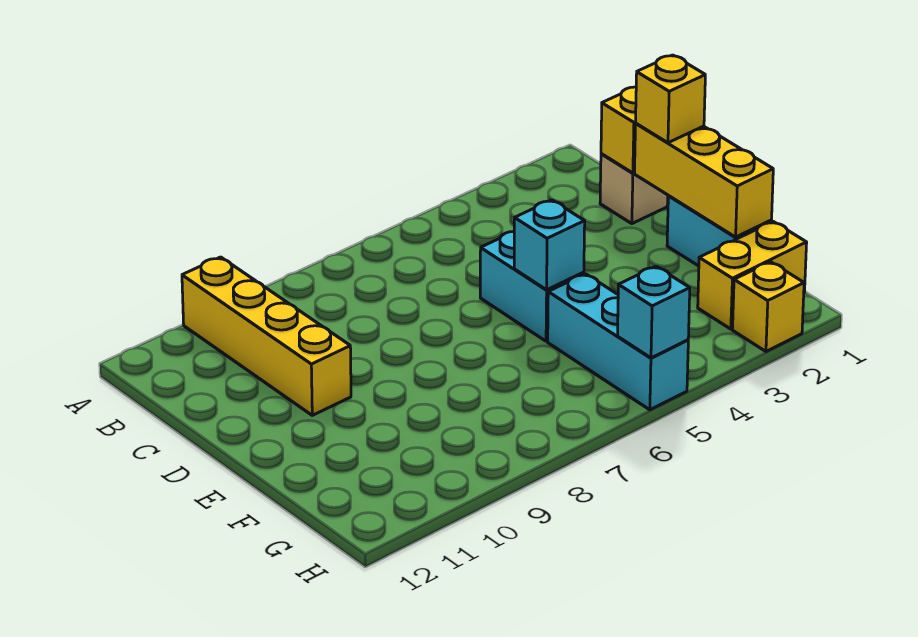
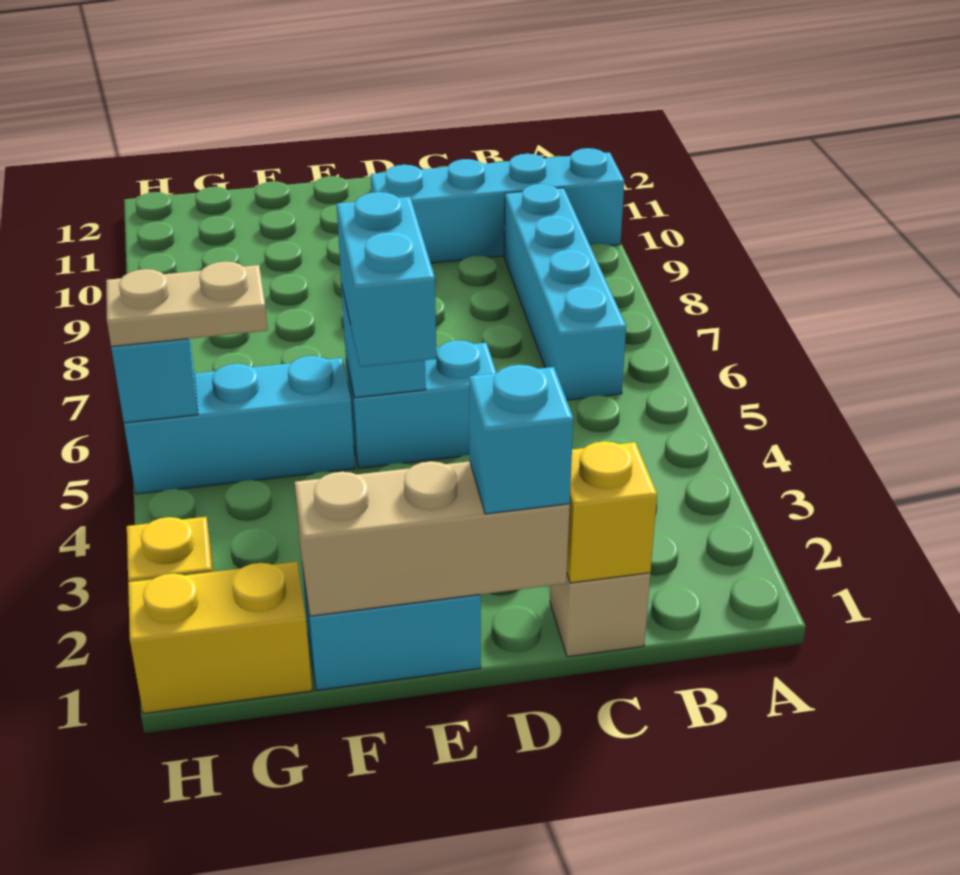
yellow brick A10:D10 level 1 -> cyan brick A10:D10 level 1
none -> cyan brick B6:B9 level 1
yellow brick D1:F1 level 2 -> tan brick D1:F1 level 2
yellow brick D1 level 3 -> cyan brick D1 level 3
none -> cyan brick E4:E5 level 3
yellow brick G1:G2 level 1 -> yellow brick G1:H1 level 1
none -> tan plate G5:H5 level 3

